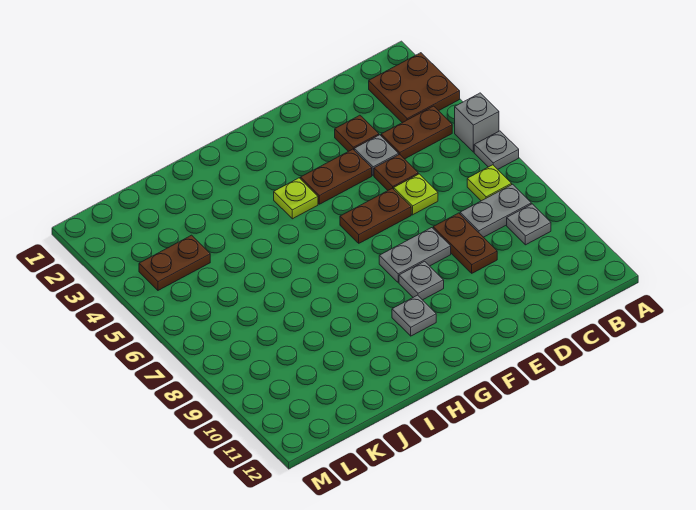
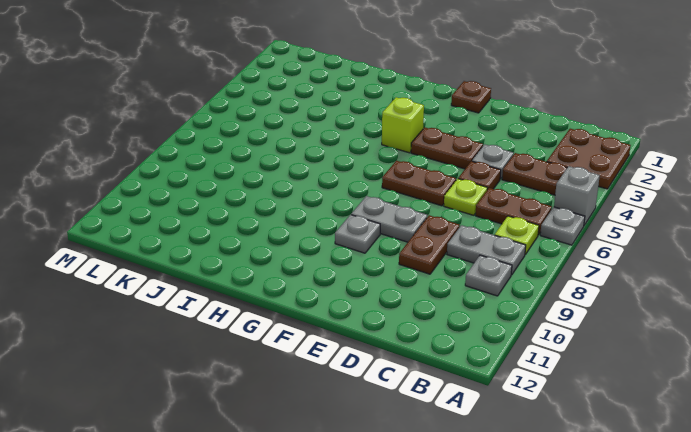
brown plate D3 level 1 -> brown plate F1 level 1
lime plate G4 level 1 -> lime brick G4 level 1
grey plate G10 level 1 -> none
brown plate K4:L4 level 1 -> brown plate B6:C6 level 1

